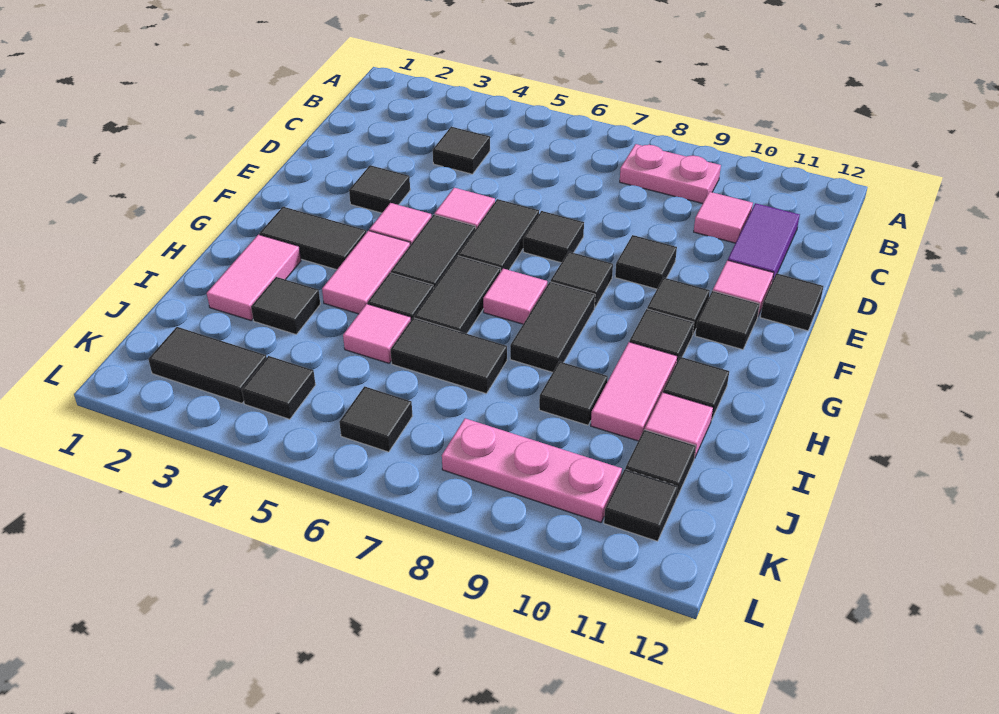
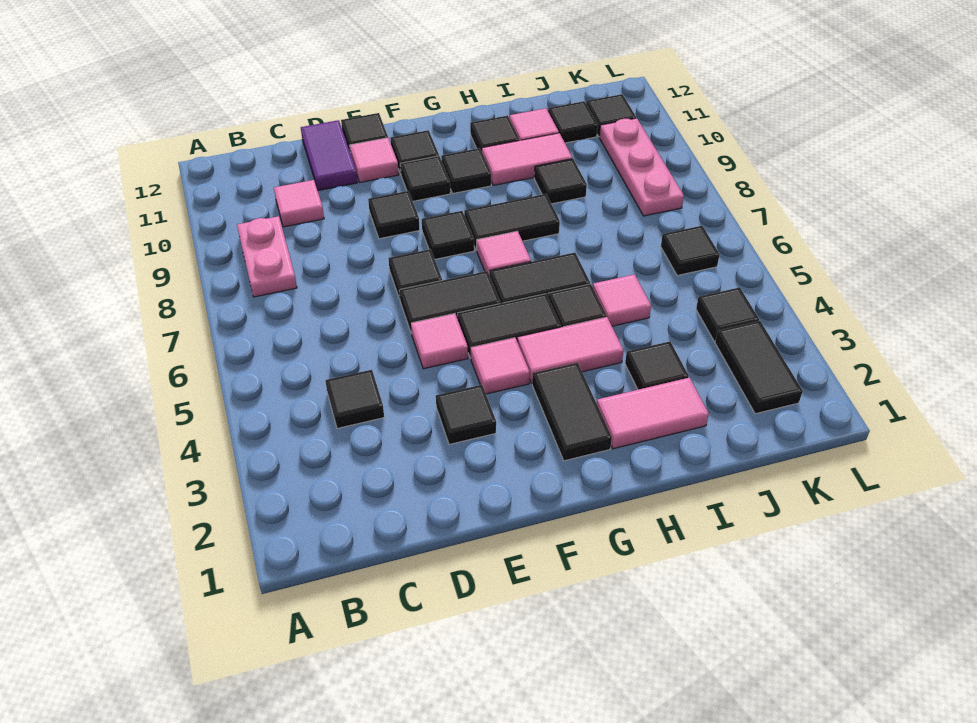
purple tile C11:D11 level 1 -> purple tile D11:D12 level 1
black tile I6:I7 level 1 -> none

